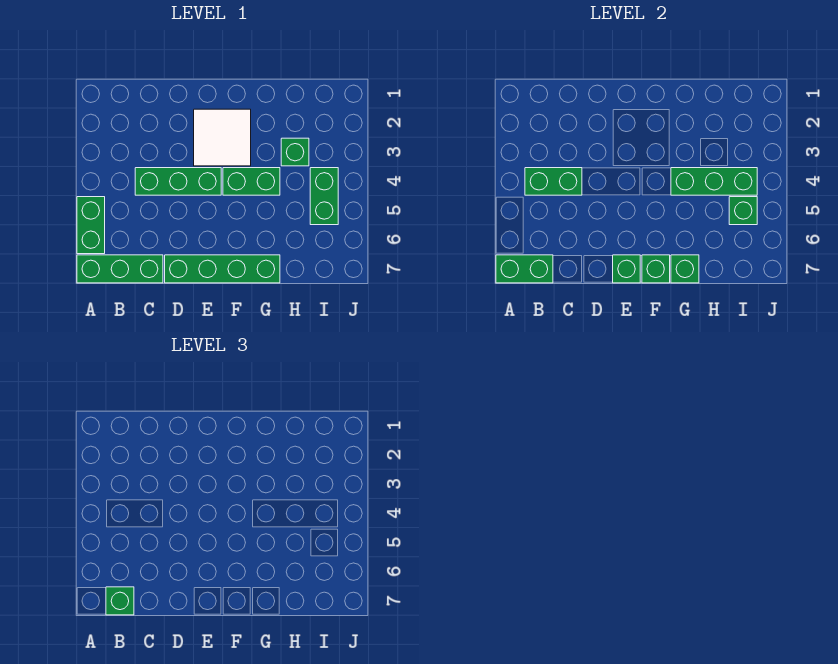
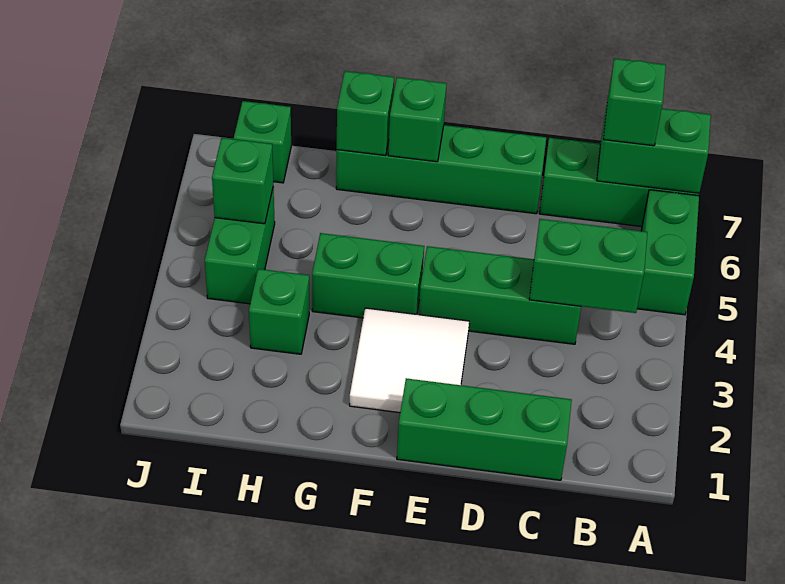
green brick E7 level 2 -> green brick I7 level 1
green brick G4:I4 level 2 -> green brick C1:E1 level 1

